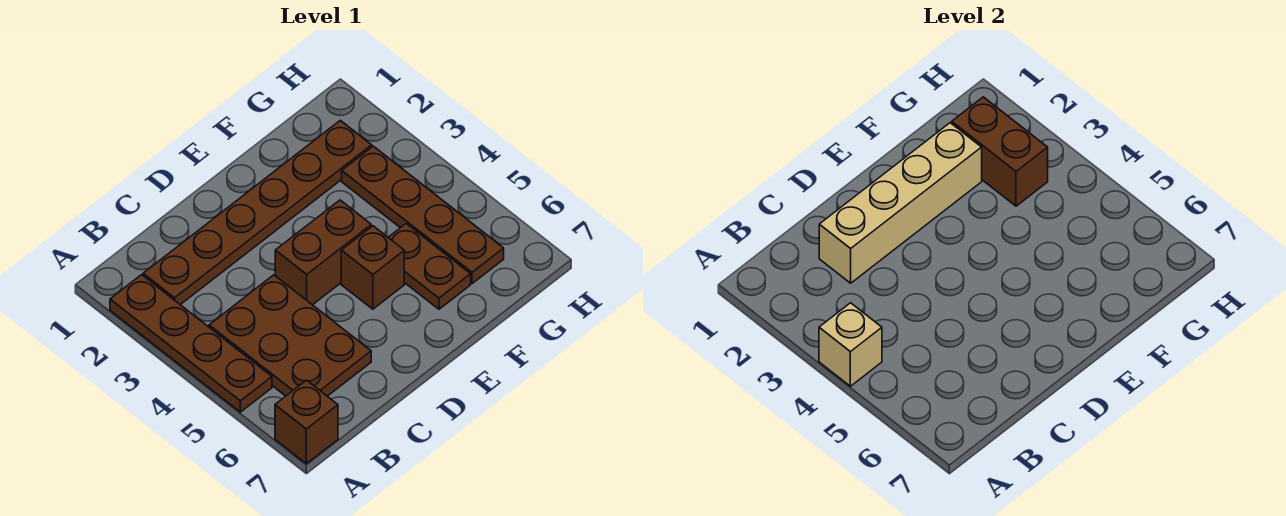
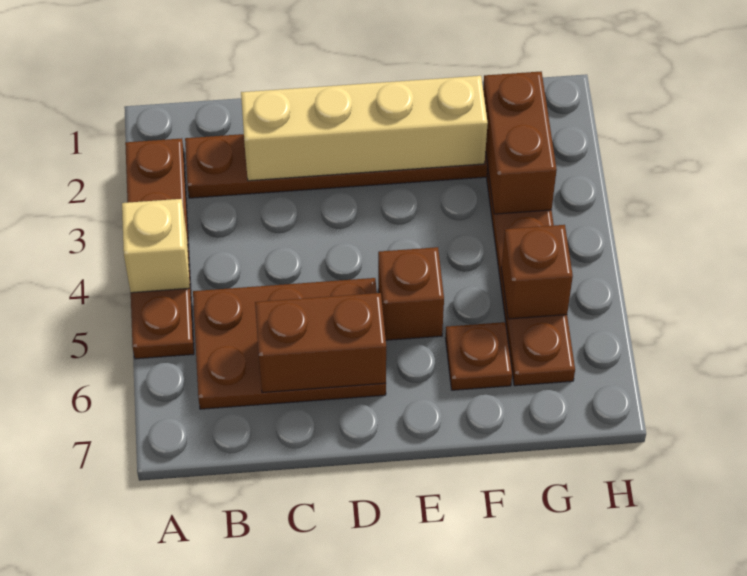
brown brick A7 level 1 -> brown brick G5 level 2
brown plate B4:C6 level 1 -> brown plate B5:D6 level 1
brown brick D4:E4 level 1 -> brown brick C6:D6 level 2
brown plate F5:F6 level 1 -> brown plate F6 level 1

